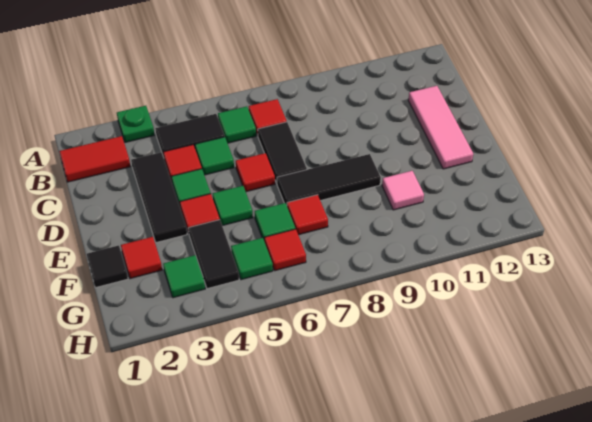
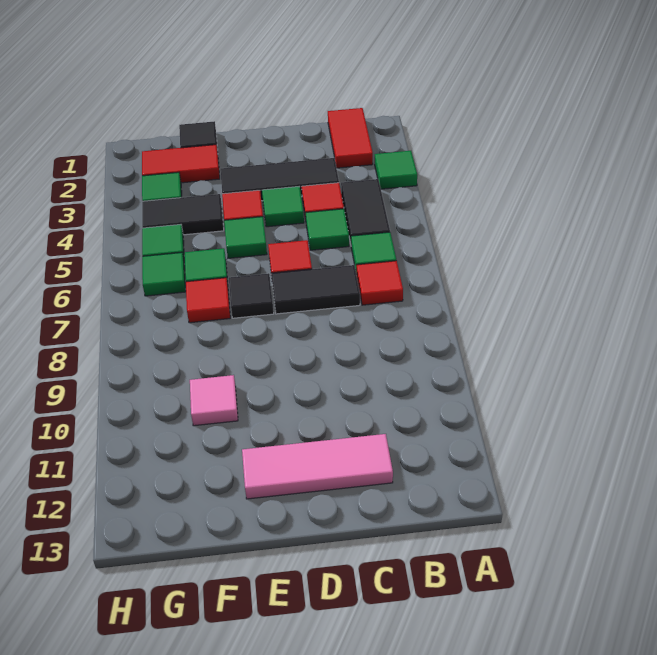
green plate A3 level 1 -> green tile A3 level 1
black tile E7:E9 level 1 -> black tile E7 level 1
red tile F2 level 1 -> red tile F2:G2 level 1
red tile G6 level 1 -> green tile G6 level 1

